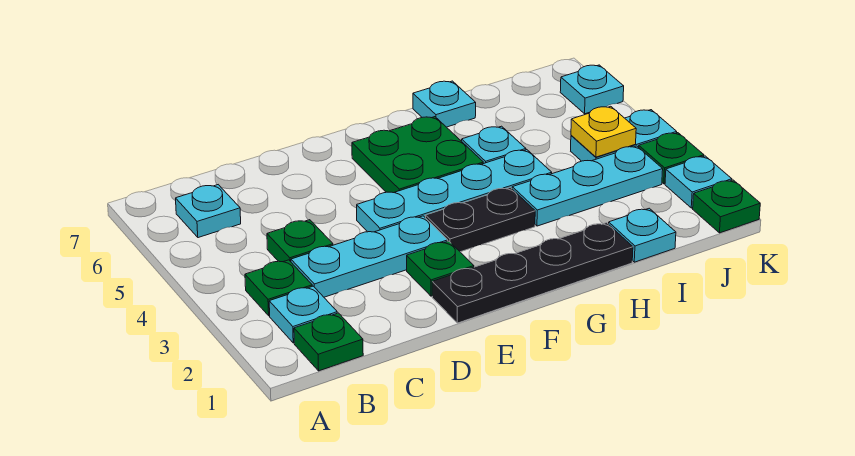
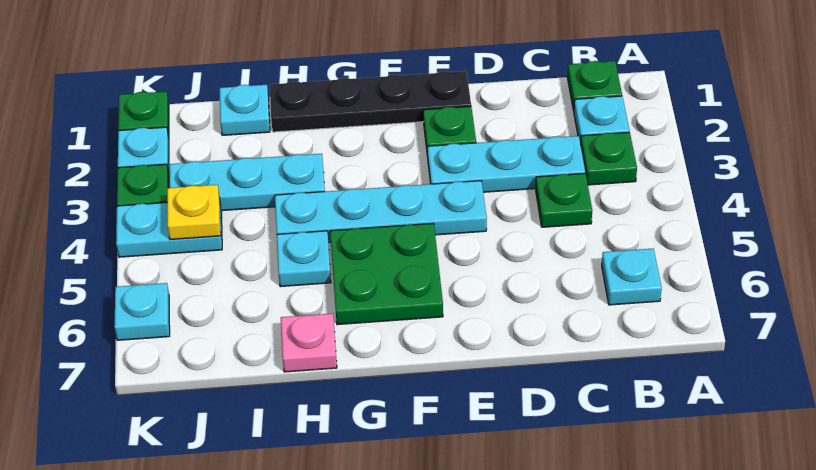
black plate F3:G3 level 1 -> none
cyan plate H7 level 1 -> pink plate H7 level 1

